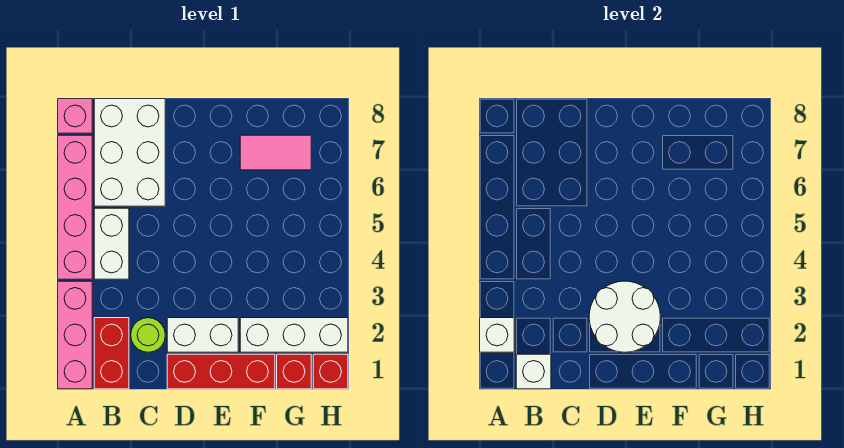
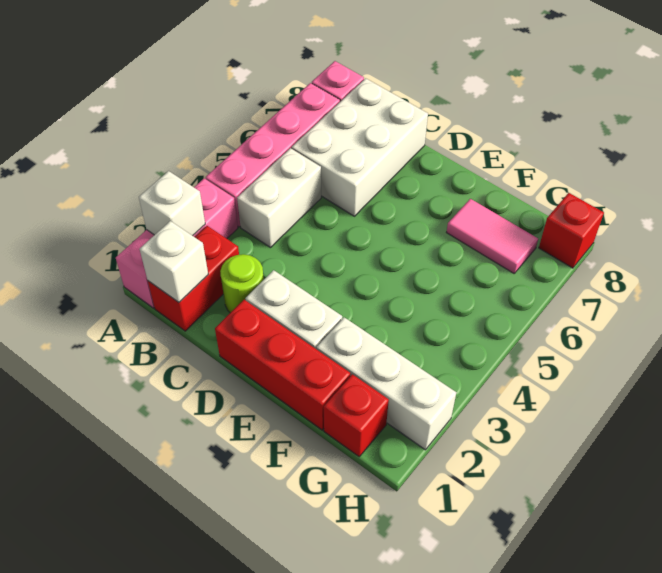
white round brick D2:E3 level 2 -> none
red brick H1 level 1 -> red brick H8 level 1

